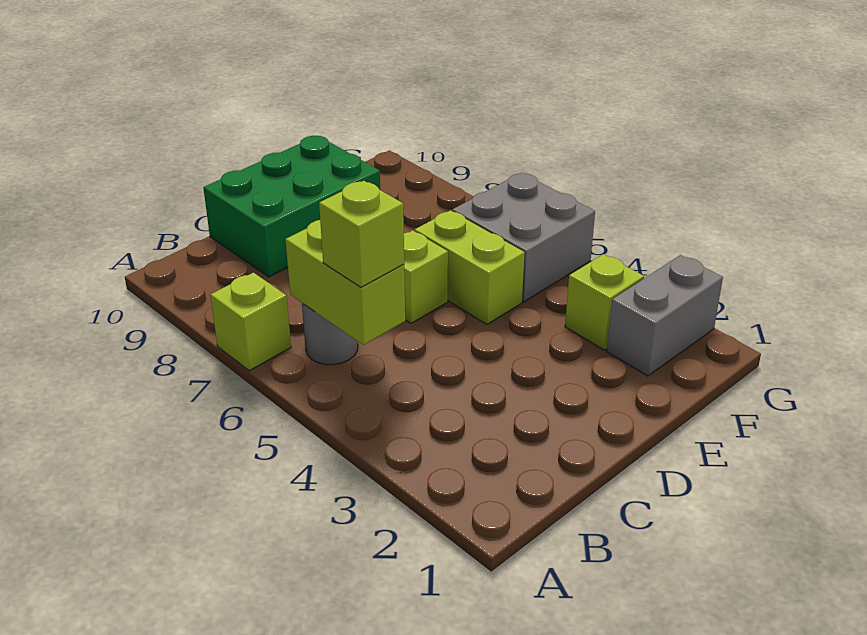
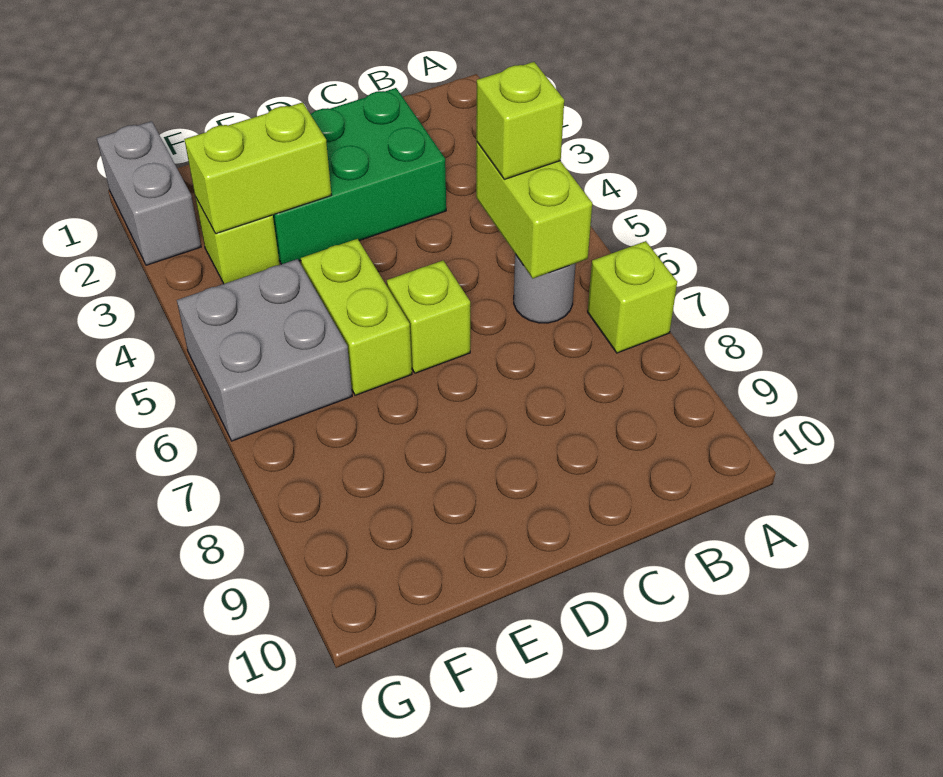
green brick C9:E10 level 1 -> green brick C2:E3 level 1
none -> lime brick E3:F3 level 2
grey brick F2:G2 level 1 -> grey brick G1:G2 level 1

